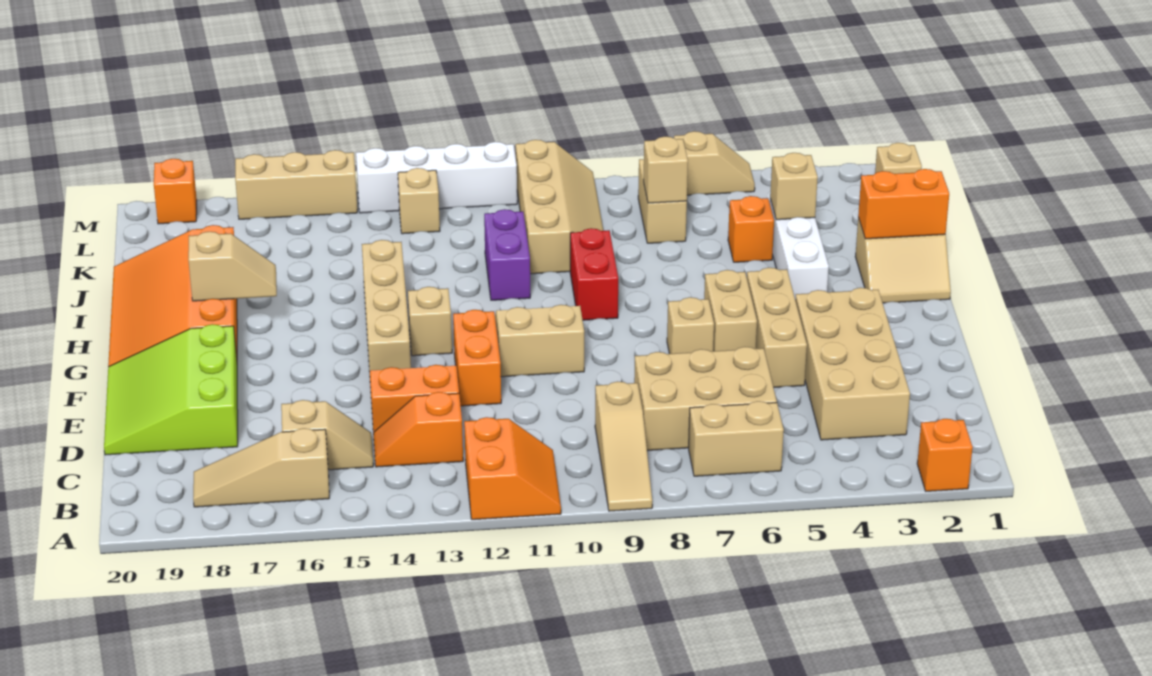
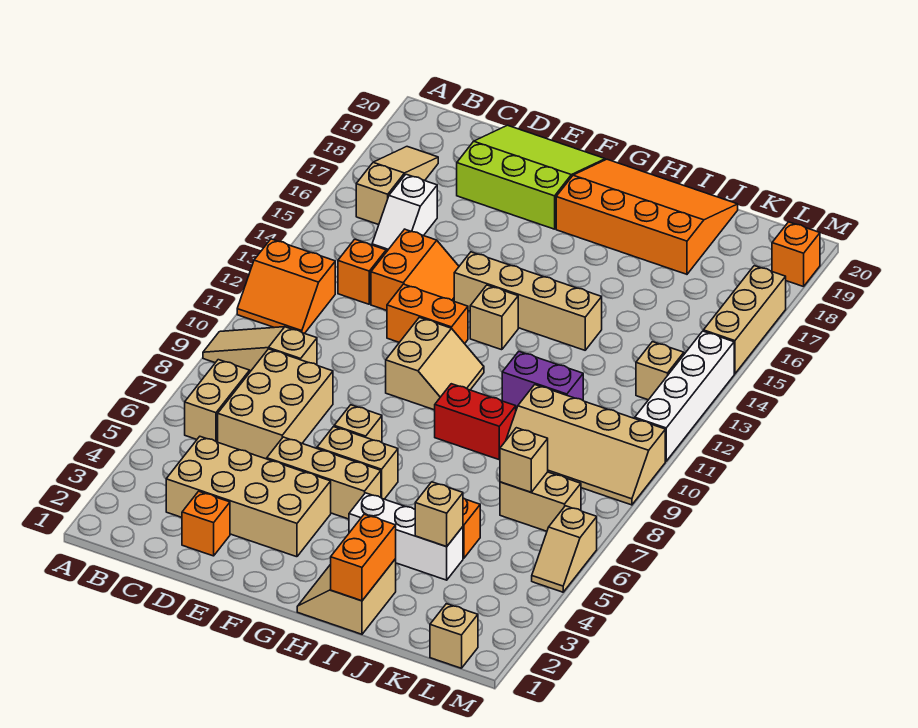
orange brick A2 level 1 -> orange brick D2 level 1
tan slope C15:C16 level 1 top 16 -> white slope C15:C16 level 1 top 16
tan slope H17:H18 level 2 top 18 -> none

